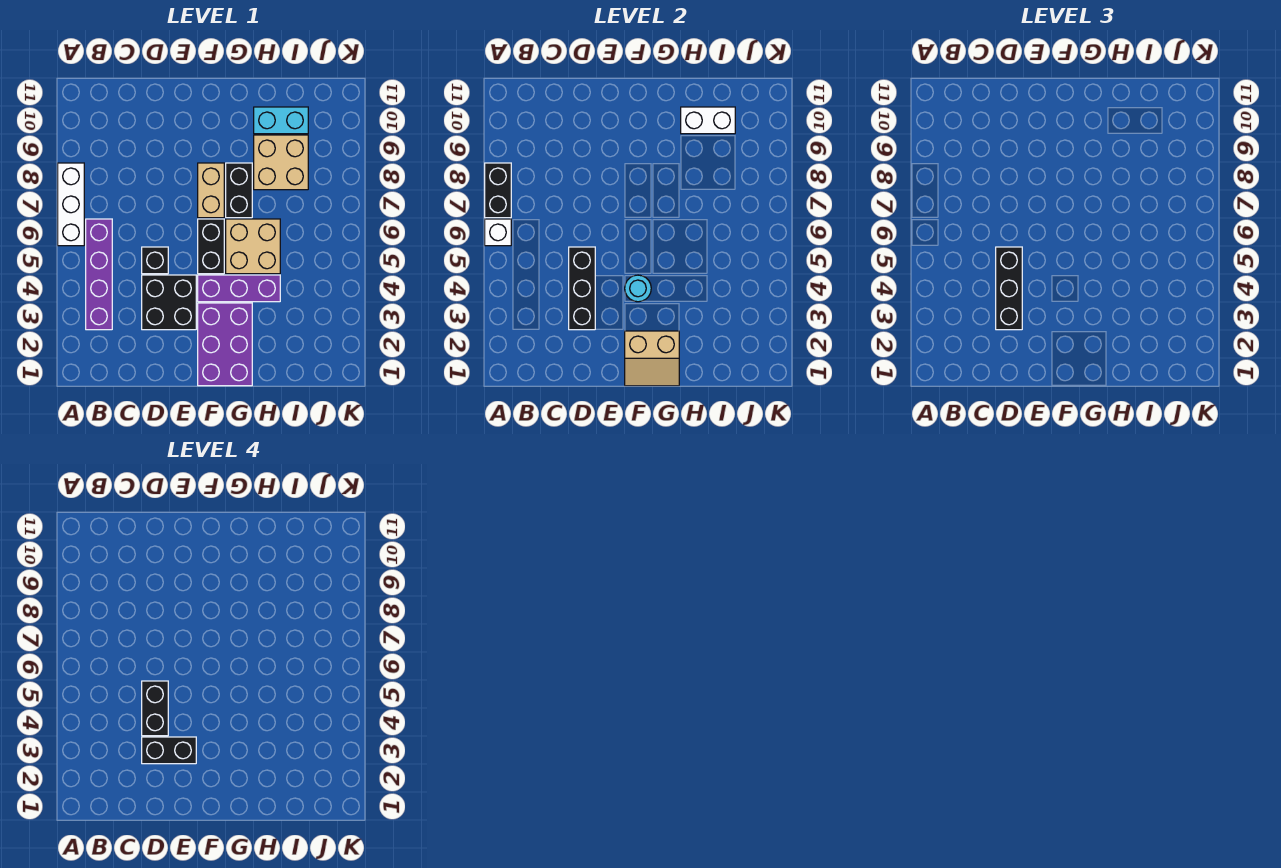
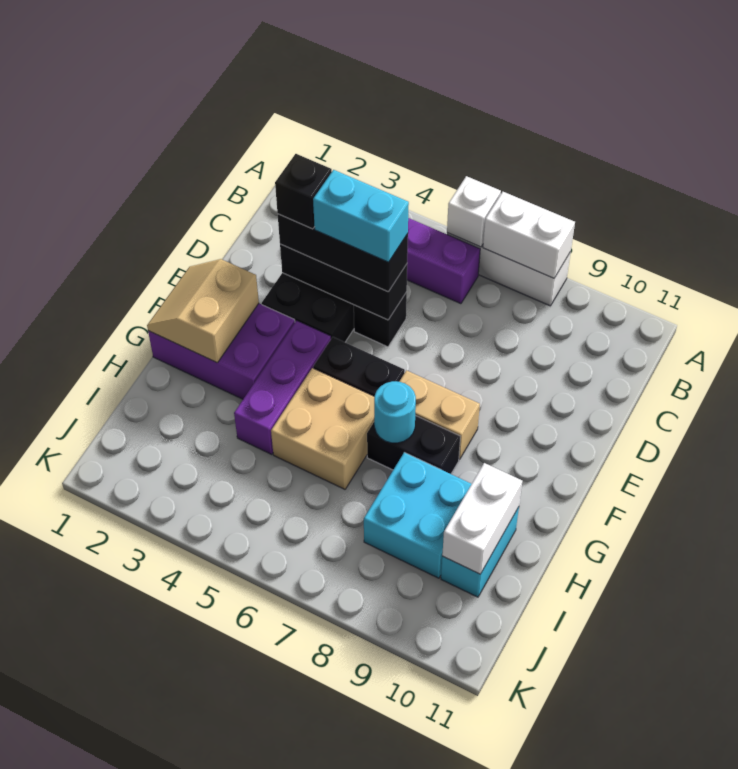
black brick A7:A8 level 2 -> white brick A7:A8 level 2
black brick D3:E3 level 4 -> black brick D3 level 4
black brick D4:D5 level 4 -> cyan brick D4:D5 level 4
cyan round brick F4 level 2 -> cyan round brick G7 level 2
tan brick H8:I9 level 1 -> cyan brick H8:I9 level 1

